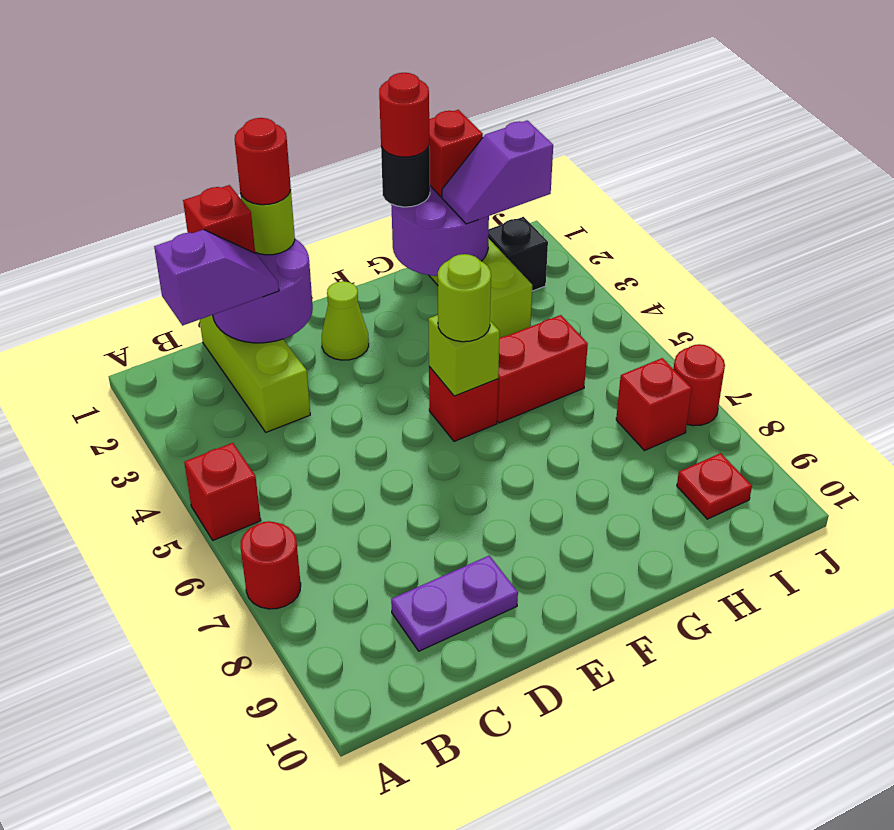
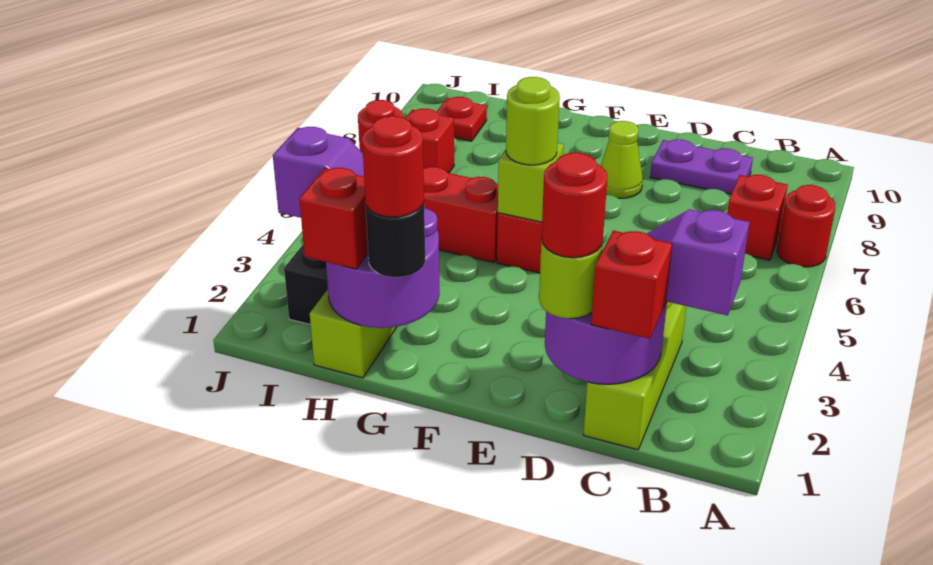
red brick A5 level 1 -> red brick B7 level 1
lime cone E2 level 1 -> lime cone E8 level 1

